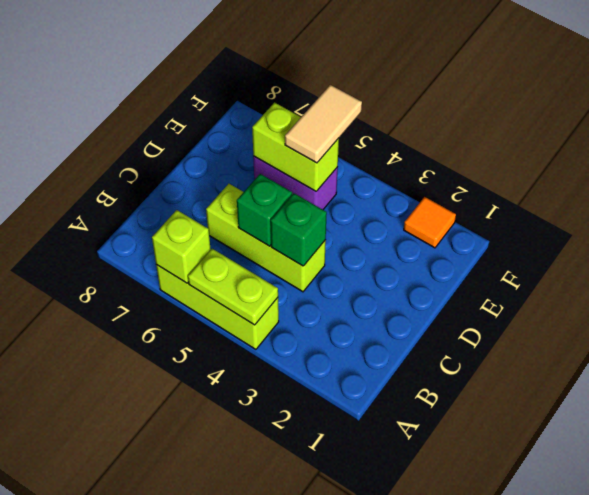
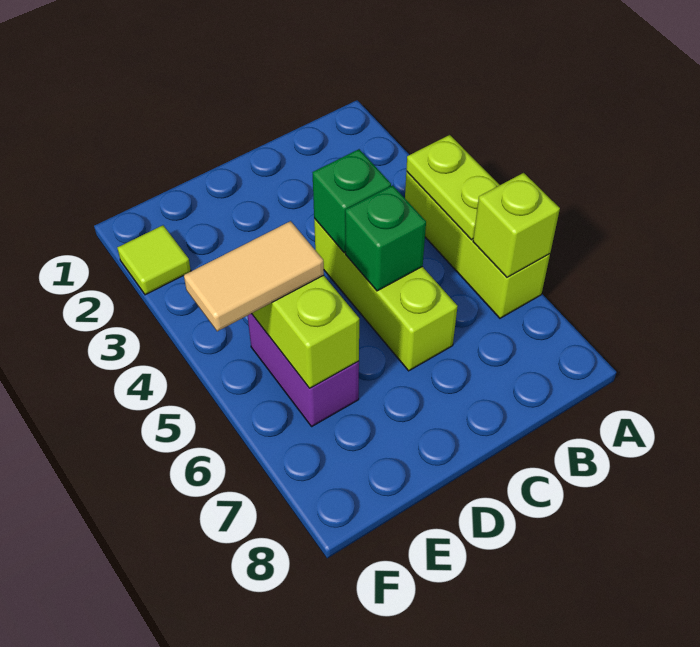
orange tile F2 level 1 -> lime tile F2 level 1

